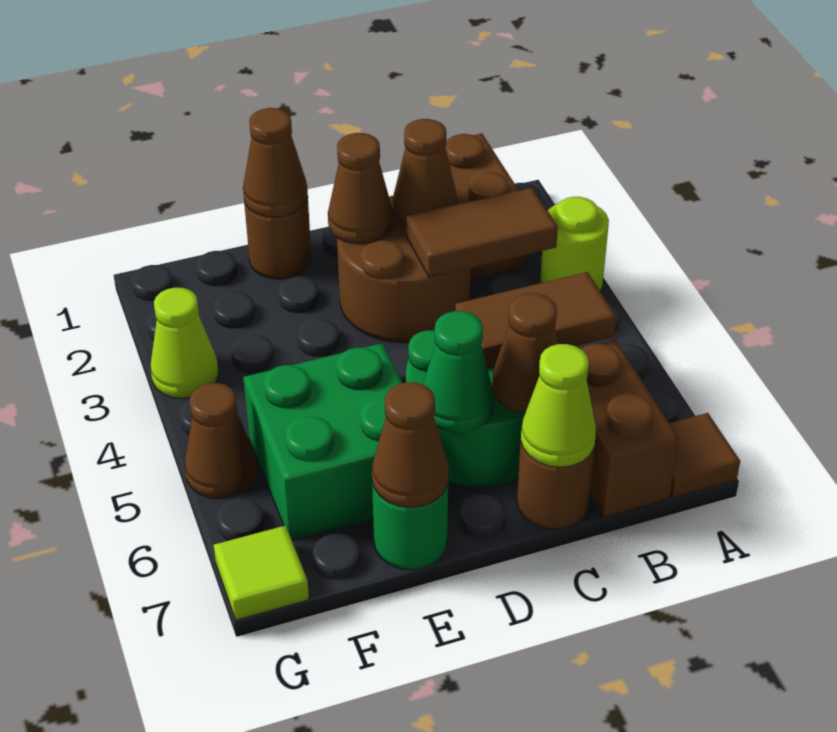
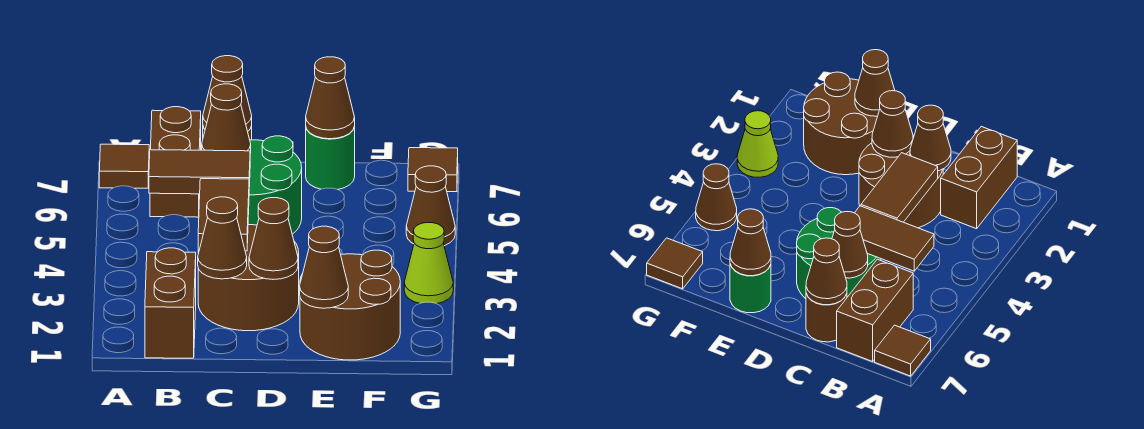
lime round brick A3 level 1 -> none
brown tile B3:C3 level 2 -> brown tile C3:C4 level 2
lime cone C7 level 2 -> brown cone C7 level 2
green cone D6 level 2 -> none
brown round brick E1 level 1 -> brown round brick E1:F2 level 1
green brick E5:F6 level 1 -> none
lime tile G7 level 1 -> brown tile G7 level 1

